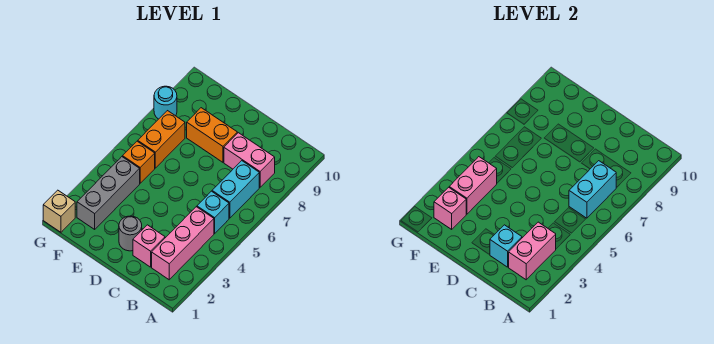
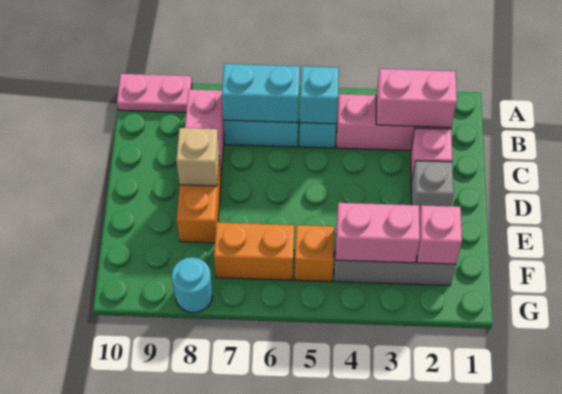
none -> pink plate A9:A10 level 1
cyan brick C2 level 2 -> cyan brick B5 level 2
grey round brick D2 level 1 -> grey brick D2 level 1
tan brick G1 level 1 -> tan brick D8 level 2

